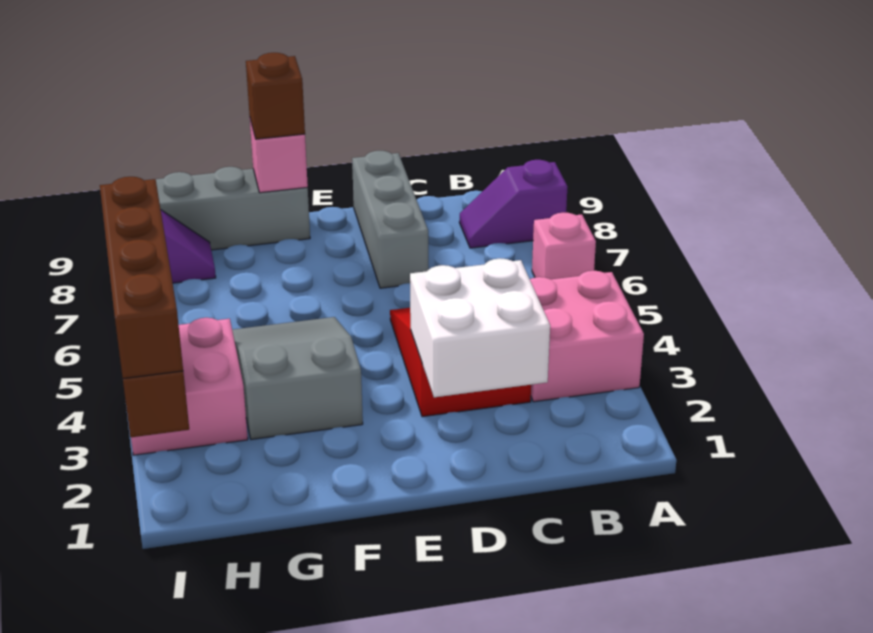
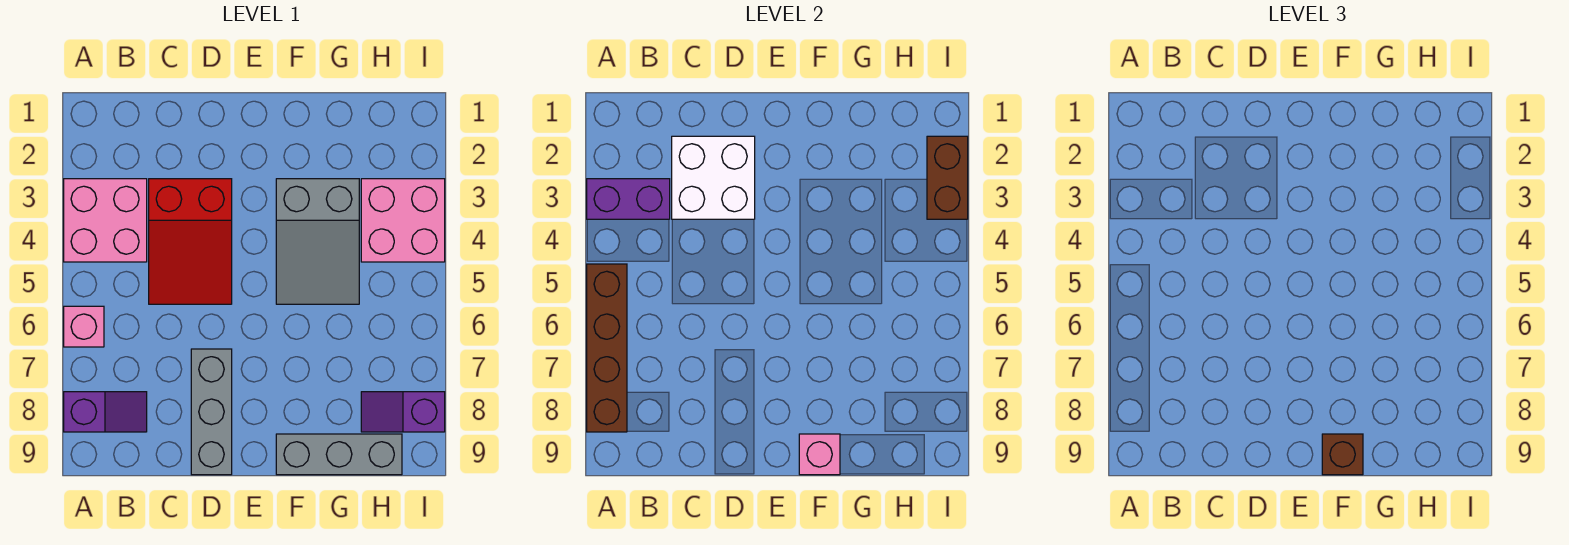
none -> purple brick A3:B3 level 2
brown brick I2:I5 level 3 -> brown brick A5:A8 level 2

